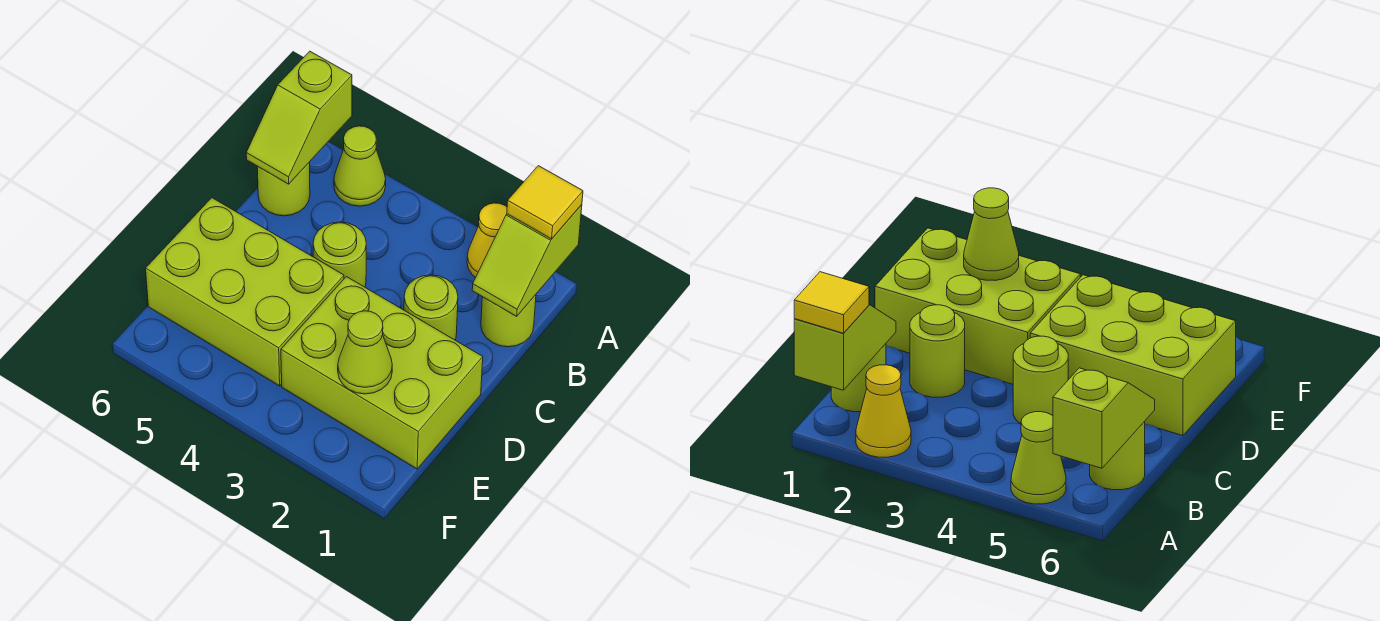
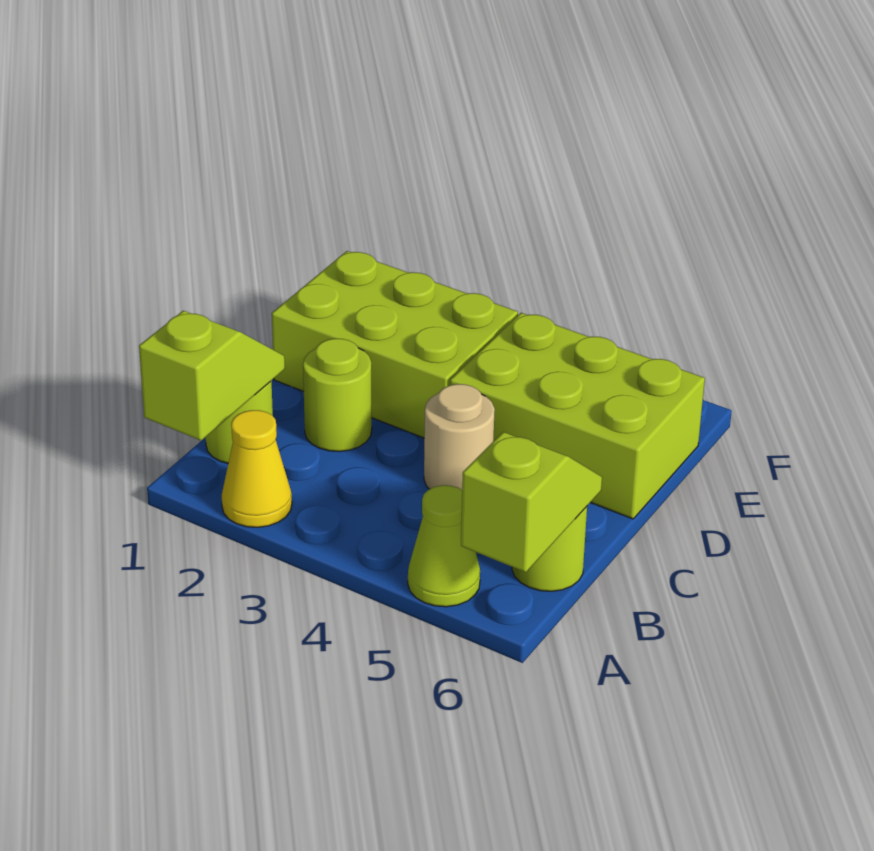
yellow tile A1 level 3 -> none
lime round brick C4 level 1 -> tan round brick C4 level 1
lime cone E2 level 2 -> none

